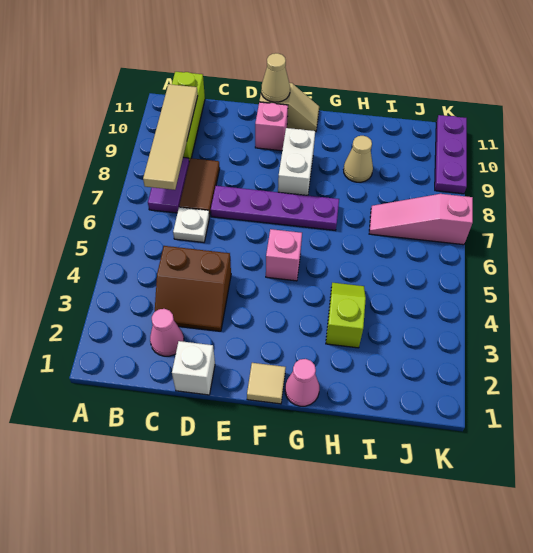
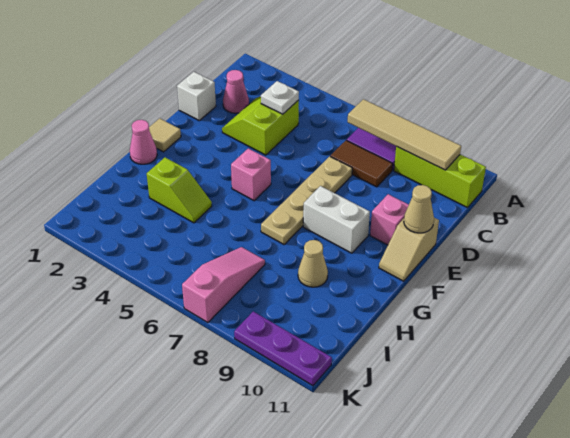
brown slope C3:D4 level 1 top 4 -> lime slope C3:D4 level 1 top 4
white plate C6 level 1 -> white plate C4 level 2
purple plate D7:G7 level 1 -> tan plate D7:G7 level 1

